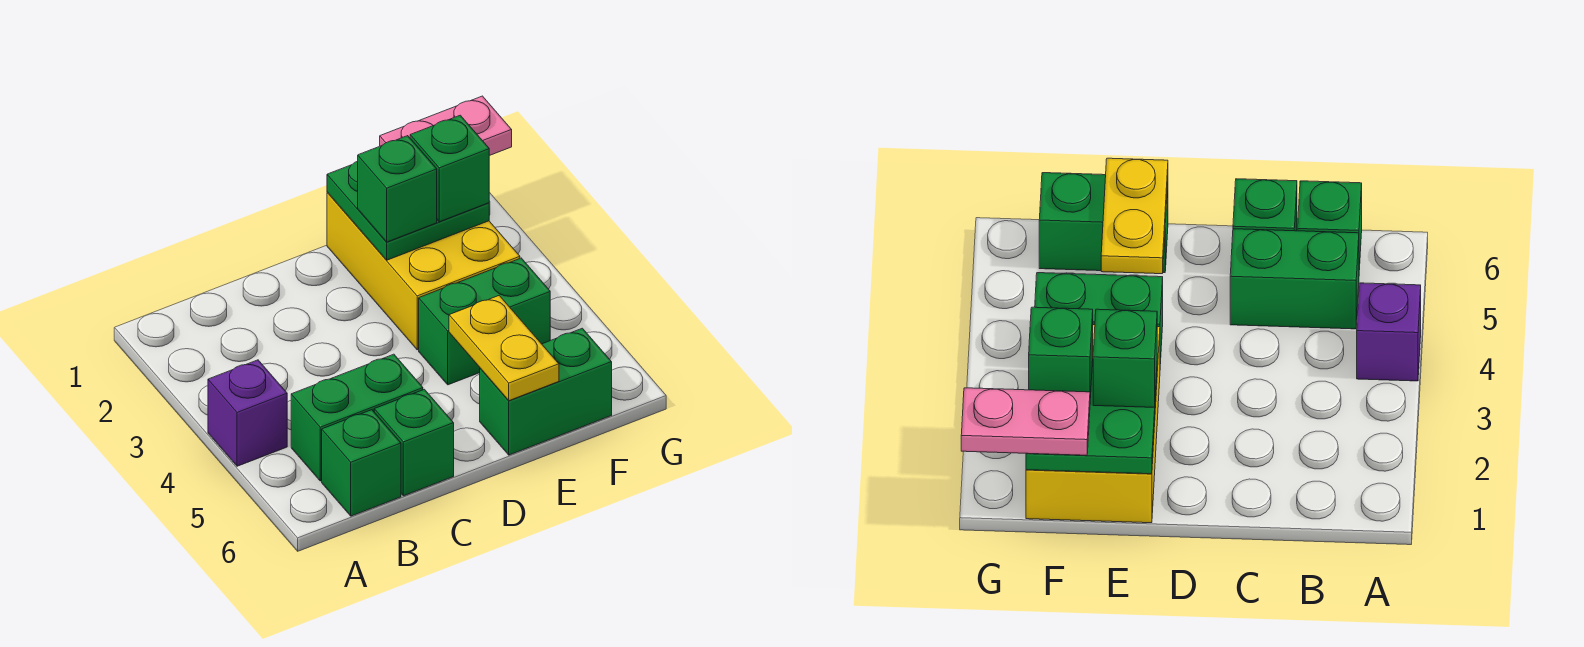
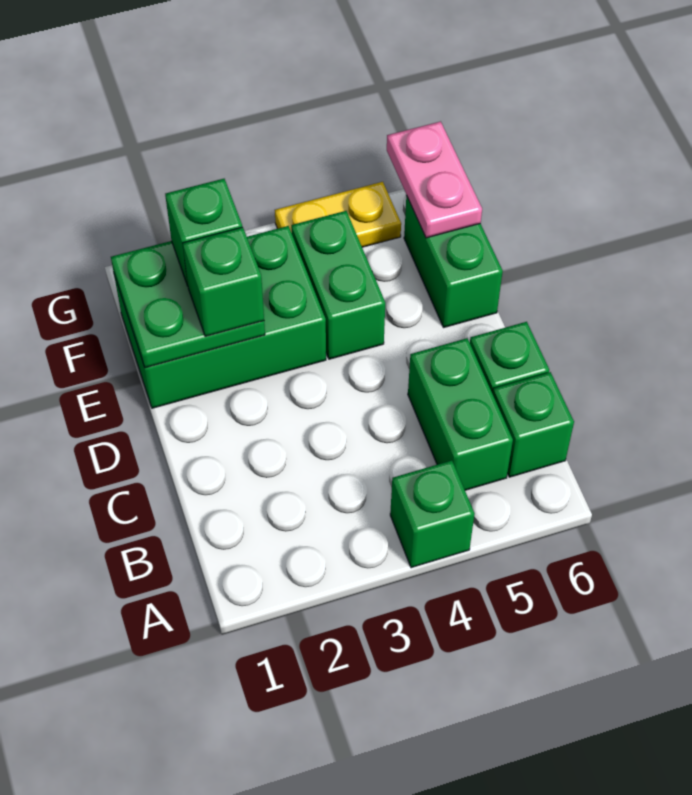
purple brick A4 level 1 -> green brick A4 level 1
yellow brick E1:F3 level 1 -> green brick E1:F3 level 1
yellow plate E5:E6 level 2 -> yellow plate G4:G5 level 1
pink plate F1:G1 level 3 -> pink plate F6:G6 level 2

